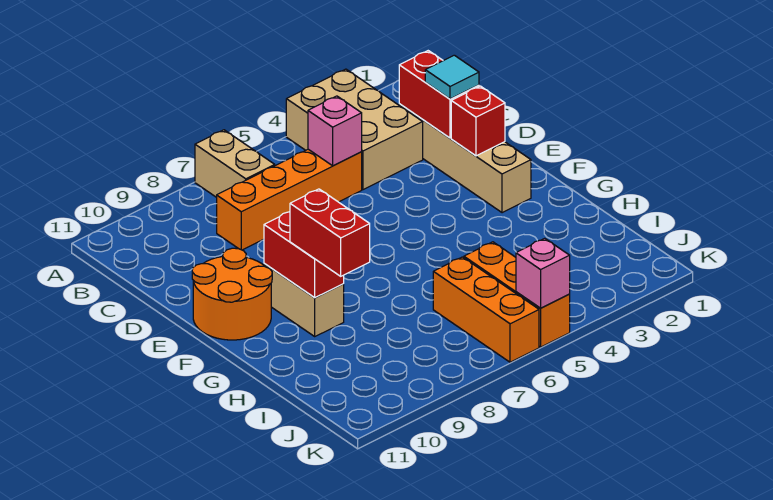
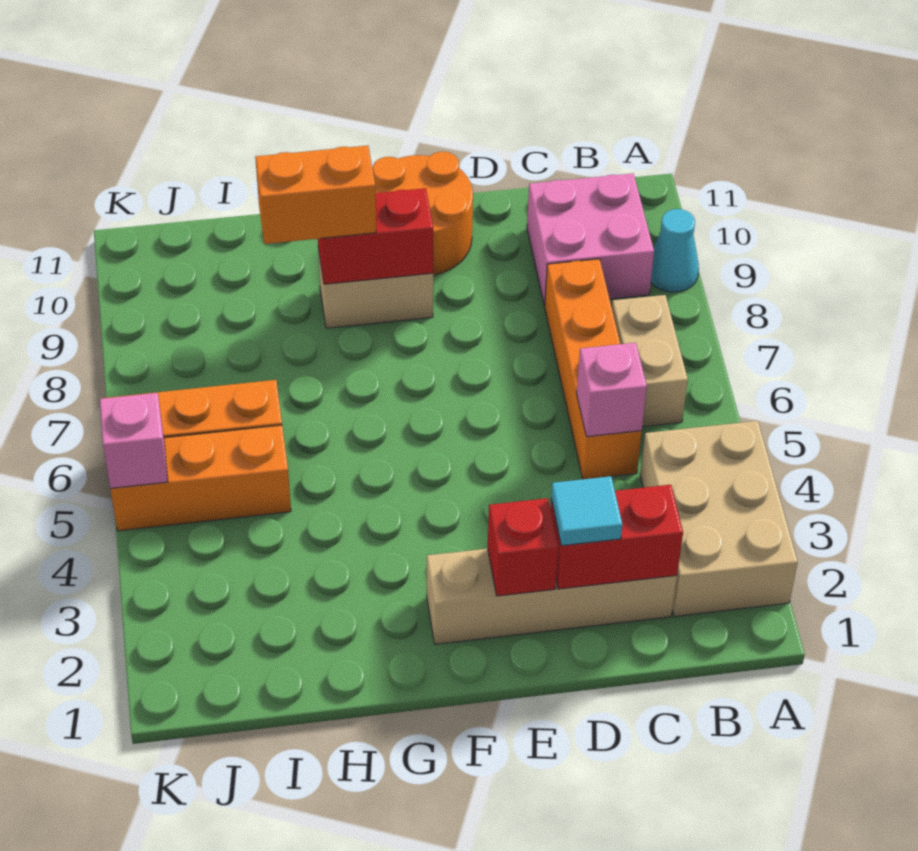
tan brick A3:C4 level 1 -> tan brick A2:B4 level 1
tan brick A7:B7 level 1 -> tan brick B6:B7 level 1
none -> cyan cone A9 level 1
none -> pink brick B9:C10 level 1
red brick G9:H9 level 3 -> orange brick G9:H9 level 3

